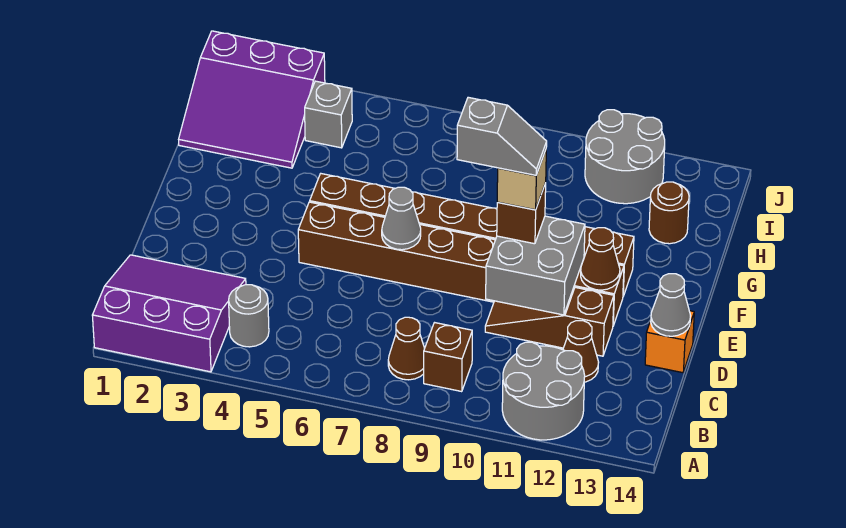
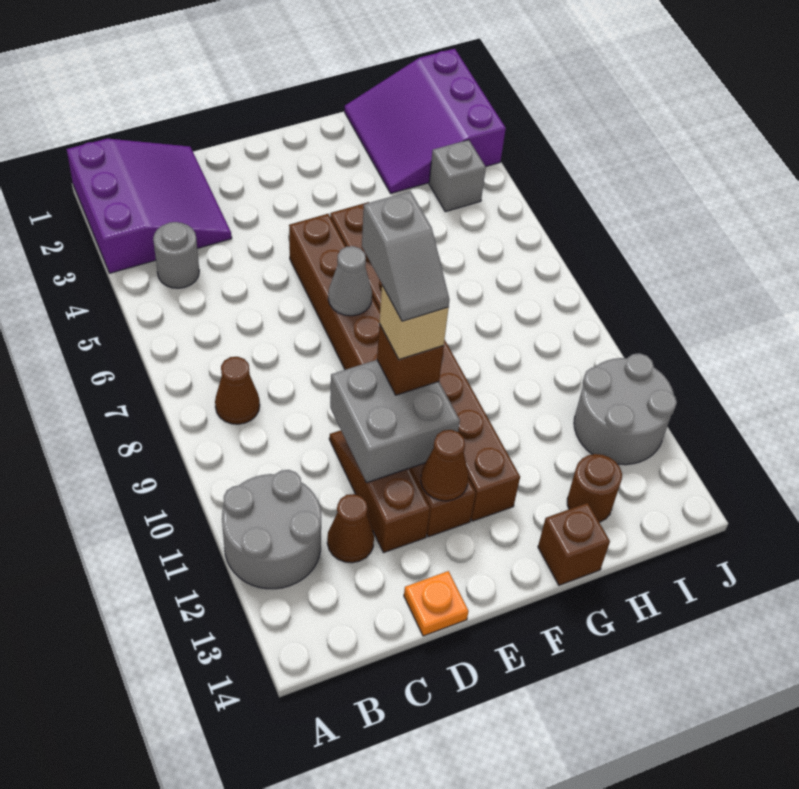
brown brick B9 level 1 -> brown brick G14 level 1
orange brick D14 level 1 -> orange plate D14 level 1
grey cone D14 level 2 -> none

